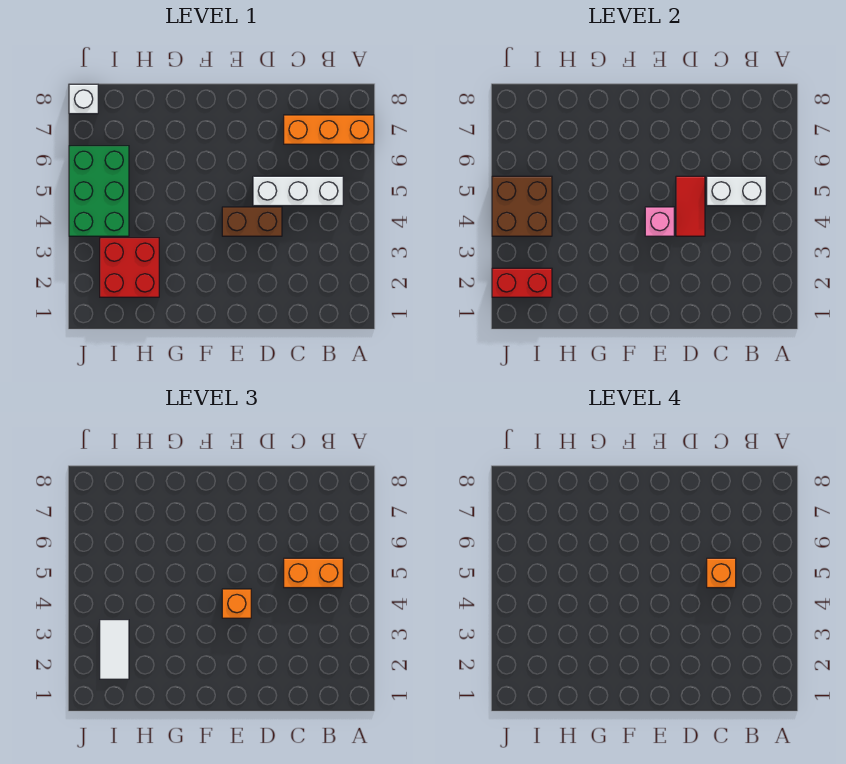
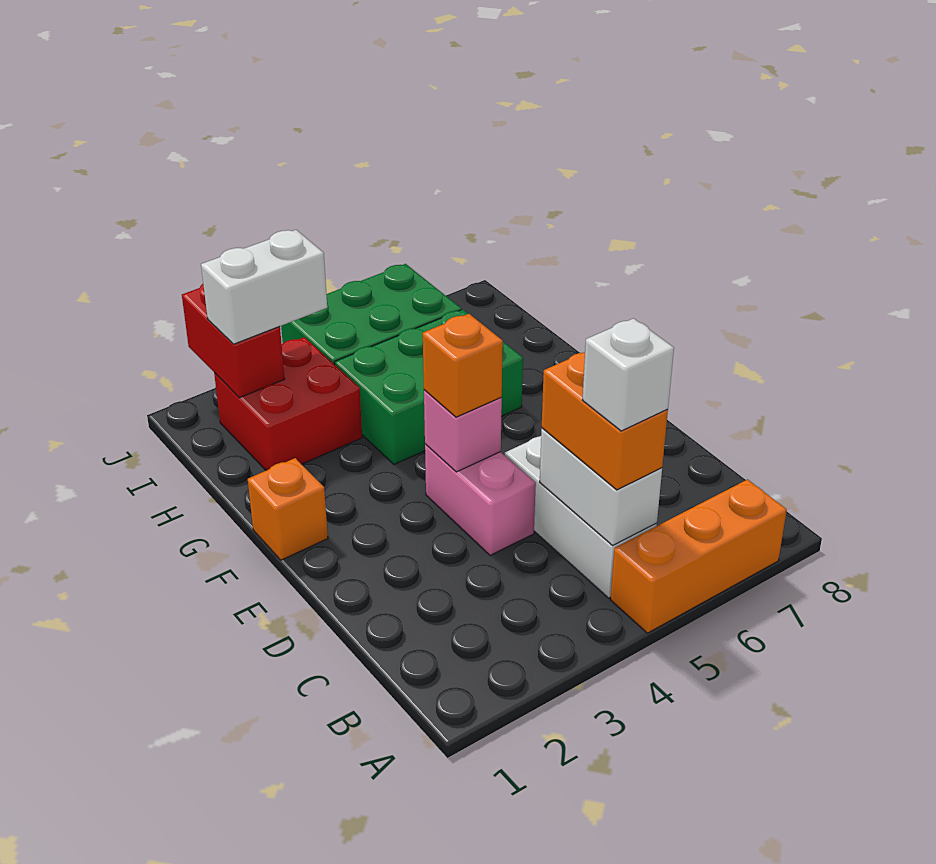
orange brick A7:C7 level 1 -> orange brick A5:A7 level 1
orange brick C5 level 4 -> orange brick F1 level 1
brown brick D4:E4 level 1 -> pink brick D4:E4 level 1
red tile D4:D5 level 2 -> none
none -> green brick G4:H6 level 1
white tile I2:I3 level 3 -> white brick I2:I3 level 3
brown brick I4:J5 level 2 -> none
white brick J8 level 1 -> white brick B5 level 4

